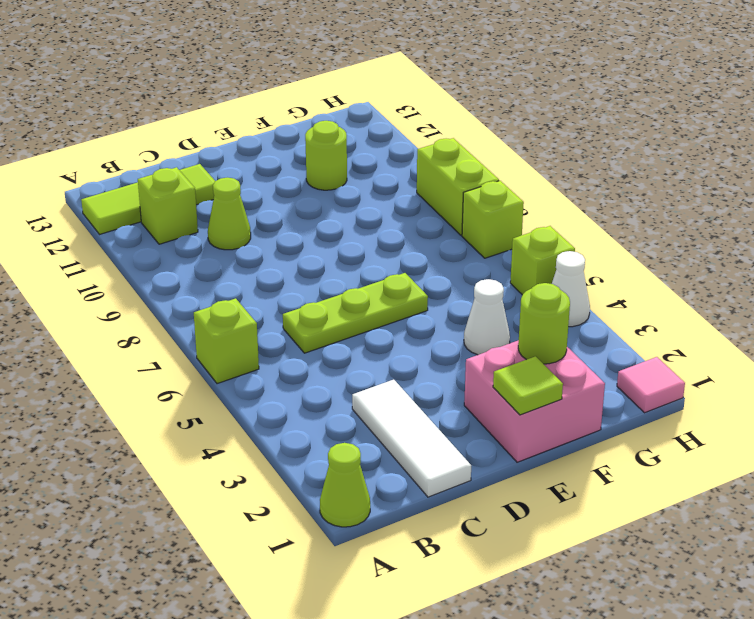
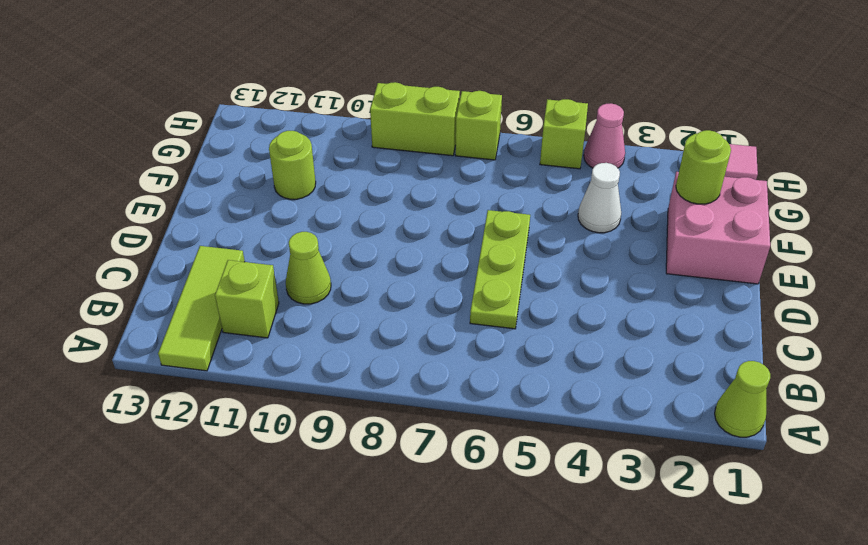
lime brick A6 level 1 -> none
white tile C1:C3 level 1 -> none
lime tile E1 level 2 -> none
white cone H4 level 1 -> pink cone H4 level 1

